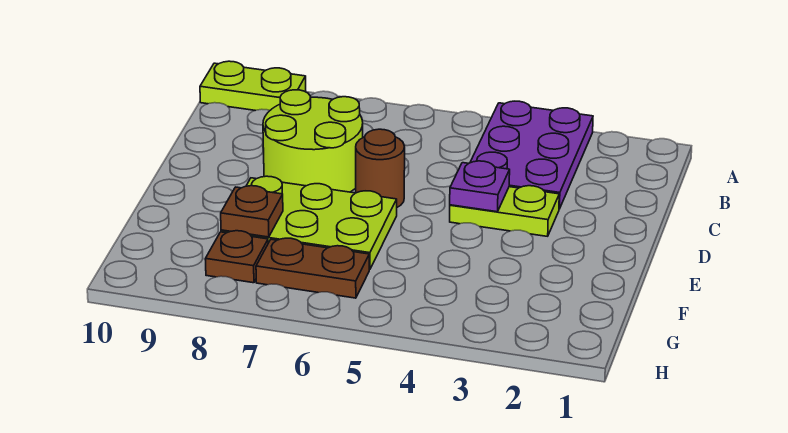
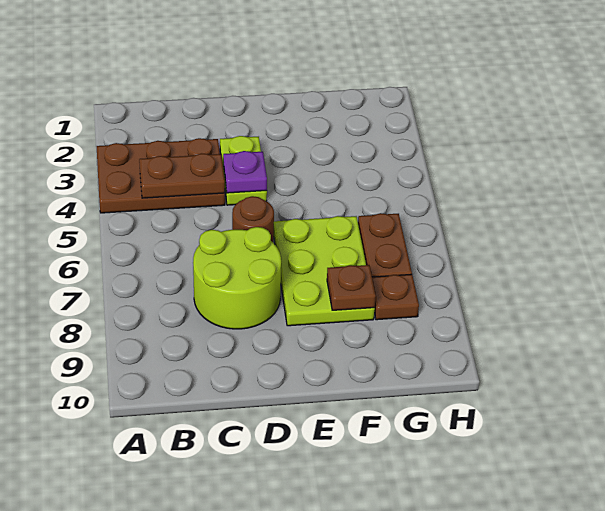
purple plate A3:C4 level 1 -> brown plate A3:C4 level 1
lime plate A9:A10 level 1 -> none
none -> brown plate B4:C4 level 2

